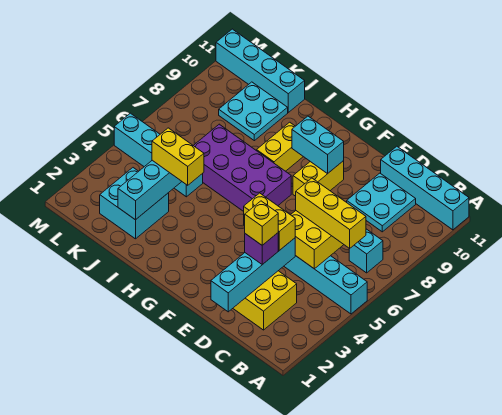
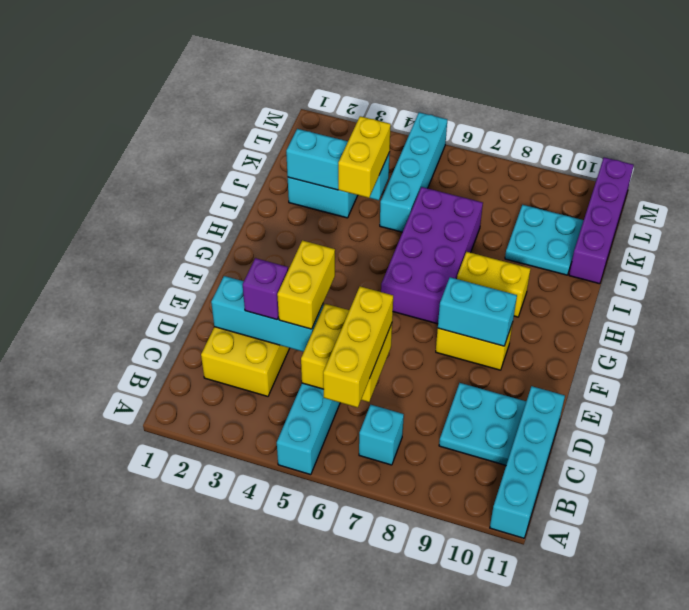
cyan brick D1:D4 level 2 -> cyan brick D2:D4 level 2
yellow brick D3 level 4 -> none
cyan brick F9:G9 level 2 -> cyan brick F8:F9 level 2
cyan brick J11:M11 level 1 -> purple brick J11:M11 level 1

